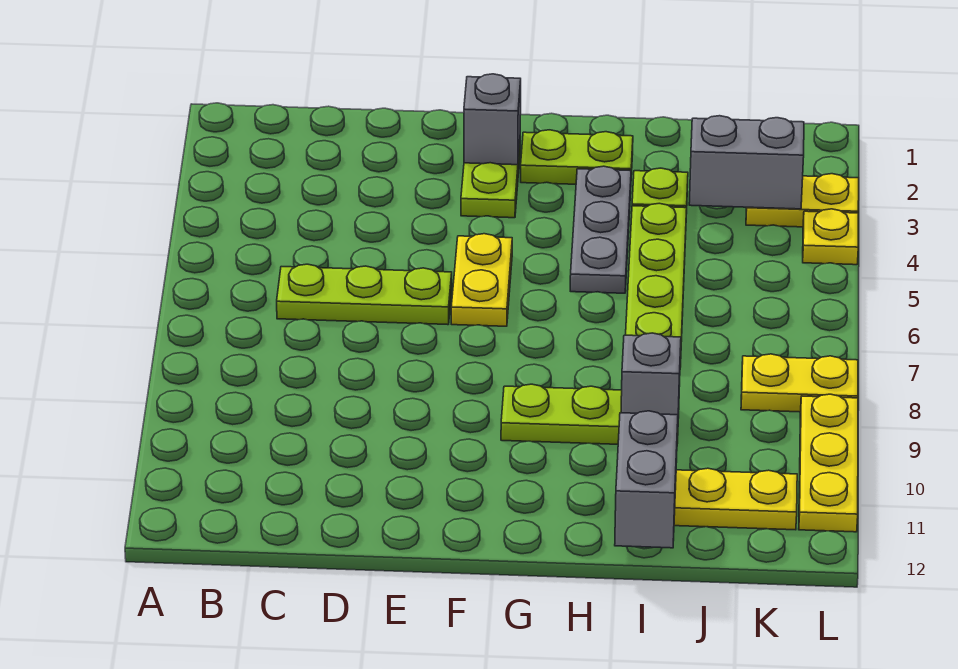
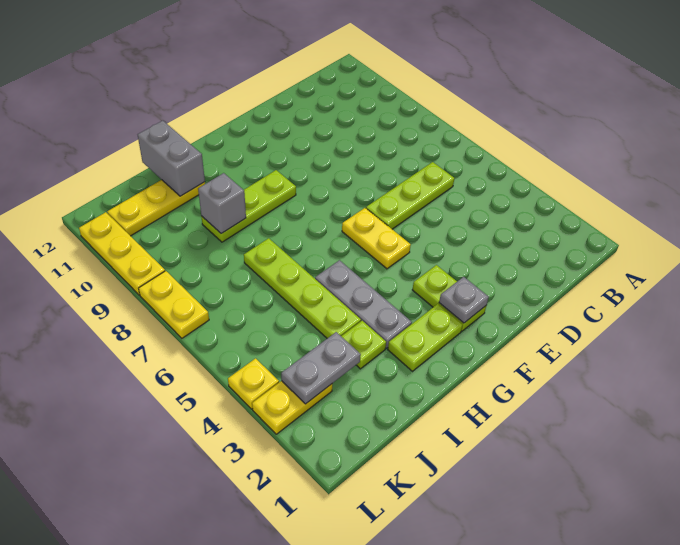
grey brick F2 level 2 -> grey plate F2 level 2
grey brick J3:K3 level 2 -> grey plate J3:K3 level 2
yellow plate K8:L8 level 1 -> yellow plate L7:L8 level 1

